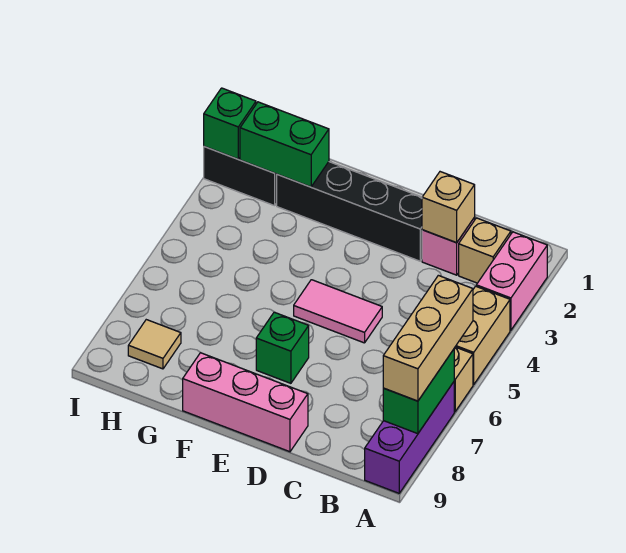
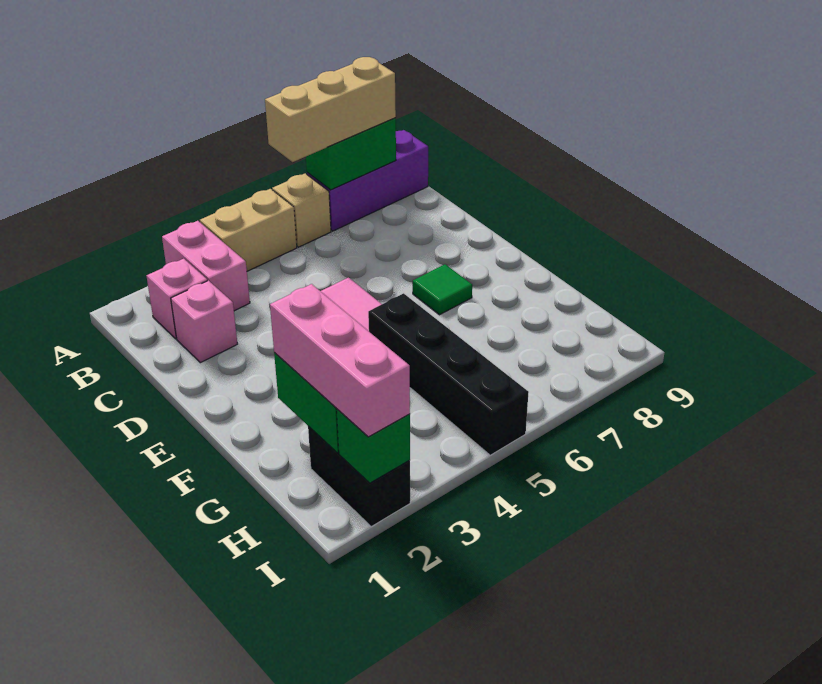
pink brick A2:A3 level 1 -> pink brick A3:B3 level 1
tan brick B2 level 1 -> pink brick B2 level 1
tan brick C2 level 2 -> none
black brick D2:G2 level 1 -> black brick F5:I5 level 1
pink brick D9:F9 level 1 -> pink brick G2:I2 level 3
green brick E7 level 1 -> green tile E7 level 1
tan tile H8 level 1 -> none

